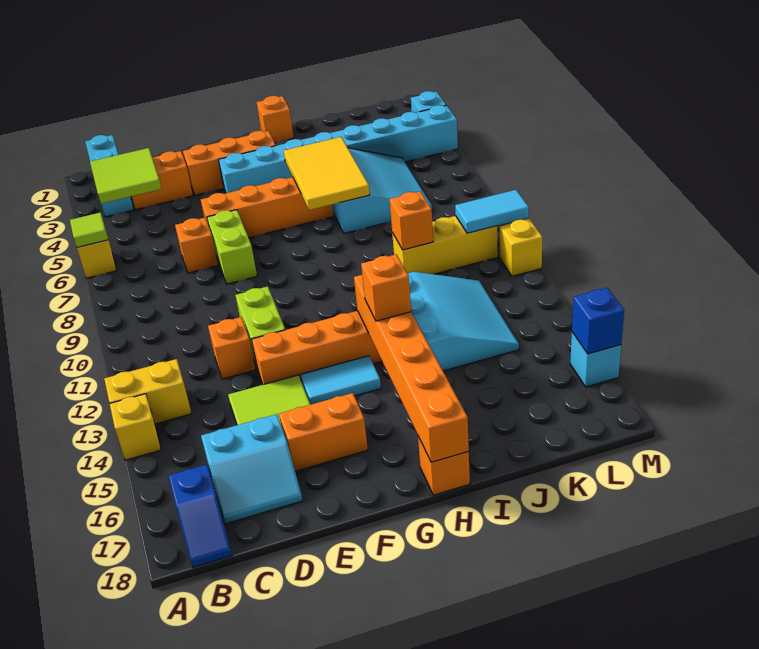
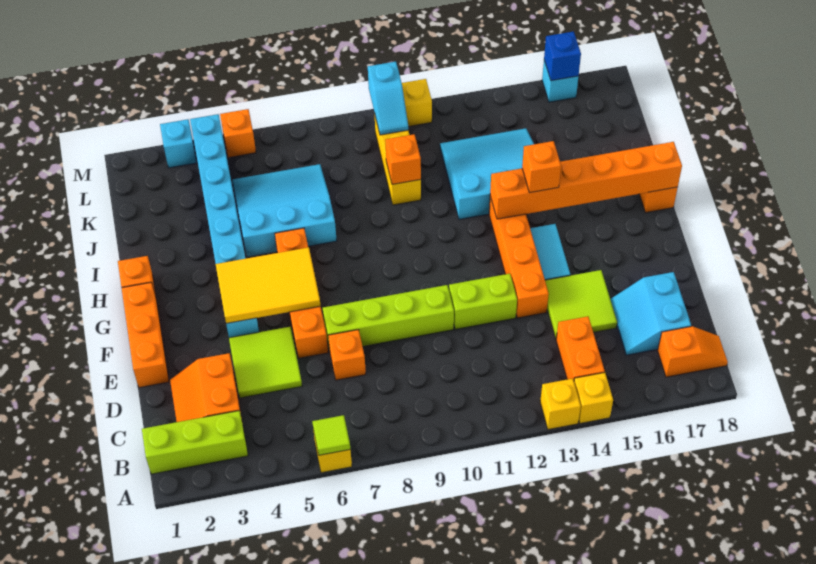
yellow brick A13:B13 level 1 -> yellow brick A13 level 1
cyan brick B1:B3 level 1 -> lime brick B1:B3 level 1
lime tile B3:C4 level 2 -> lime tile D4:E5 level 1
blue slope B17:B18 level 1 top 17 -> orange slope B17:B18 level 1 top 17
cyan slope C16:D17 level 1 top 16 -> cyan slope C16:D17 level 1 top 17
orange brick D12 level 1 -> orange brick M5 level 1
orange brick E3:G3 level 1 -> orange brick E1:G1 level 1
lime brick E7:E8 level 1 -> lime brick E7:E10 level 1
orange brick E16:F16 level 1 -> orange brick B14:C14 level 1
yellow tile H5:I7 level 2 -> yellow tile F4:G6 level 2
cyan tile L10:M10 level 2 -> cyan slope L10:M10 level 2 top M

